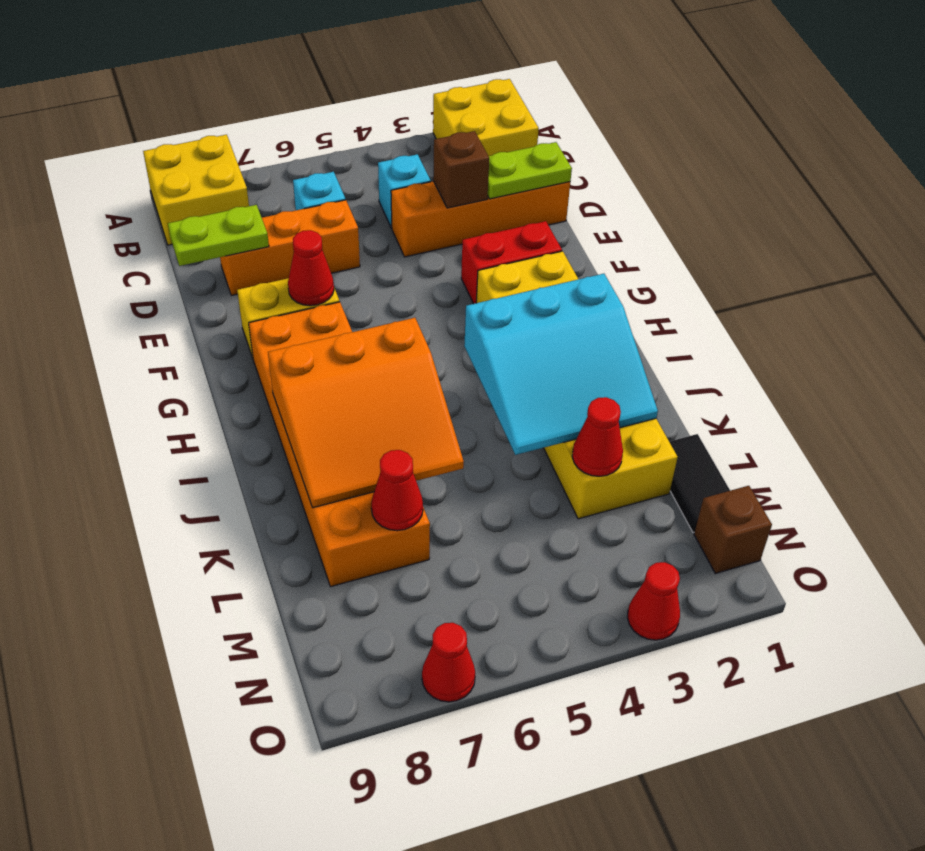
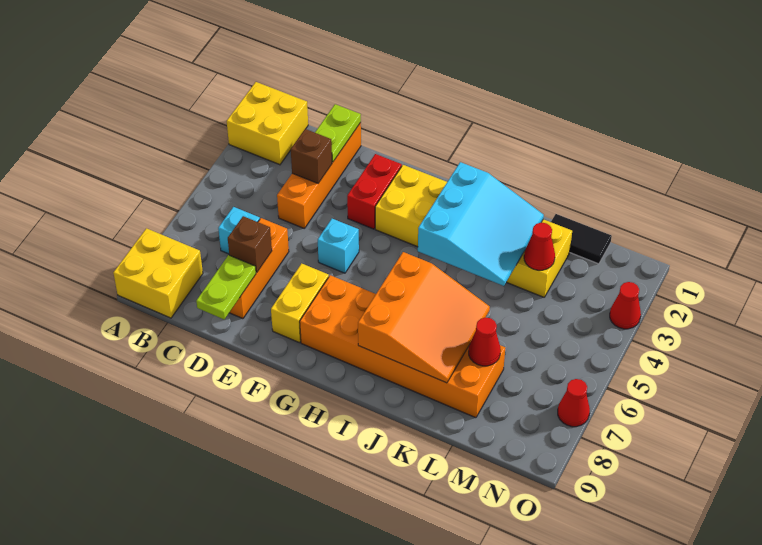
cyan brick C4 level 1 -> cyan brick F5 level 1
red cone F7 level 2 -> none
brown brick N1 level 1 -> brown brick D7 level 2

